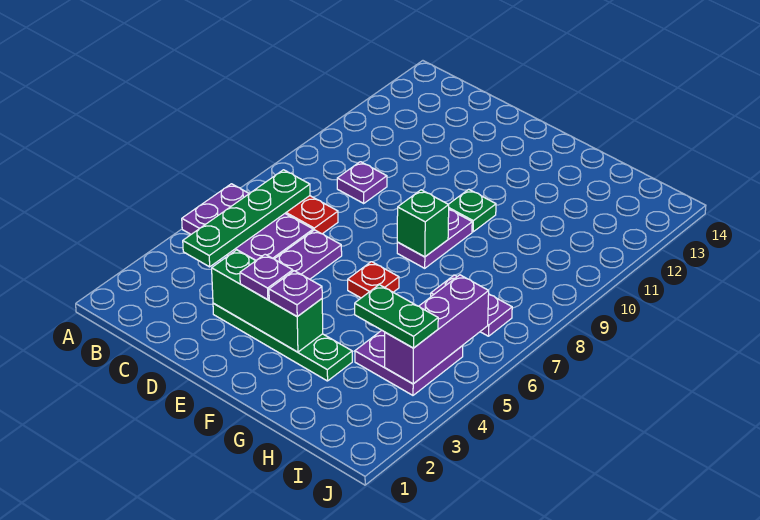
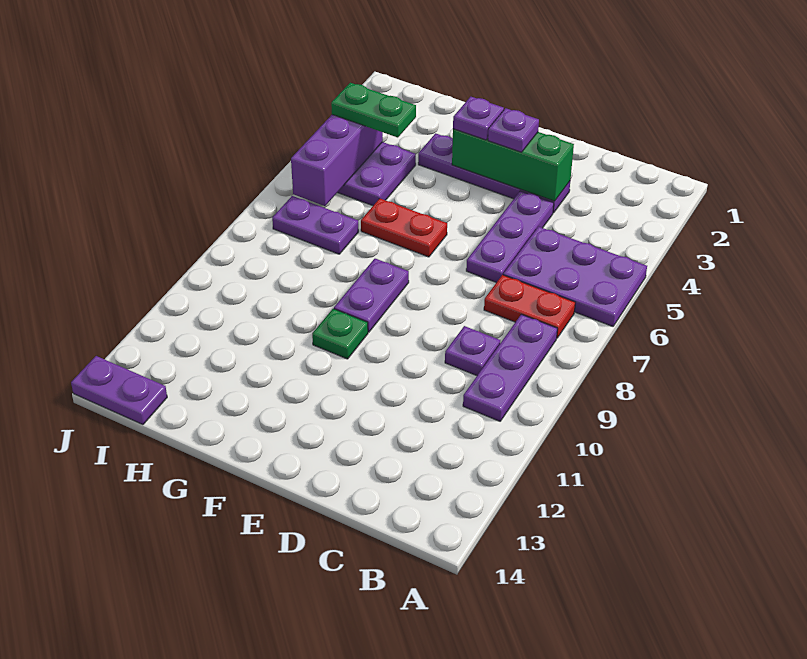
green plate B4:B7 level 2 -> none
none -> purple plate B8:B10 level 1
green plate D3:G3 level 1 -> purple plate D3:G3 level 1
red plate F6 level 1 -> red plate F6:G6 level 1
green brick F8 level 2 -> none
none -> purple plate I14:J14 level 1

